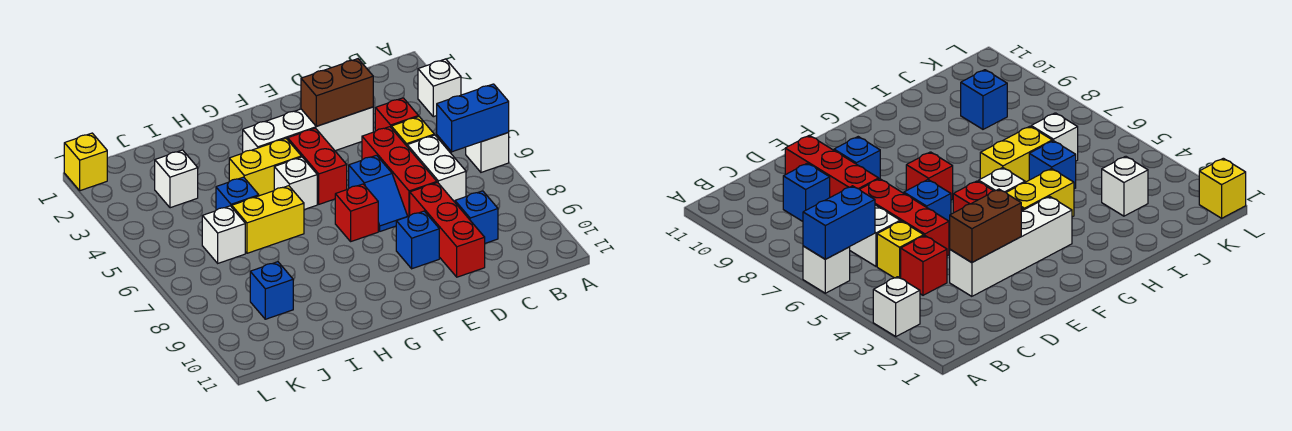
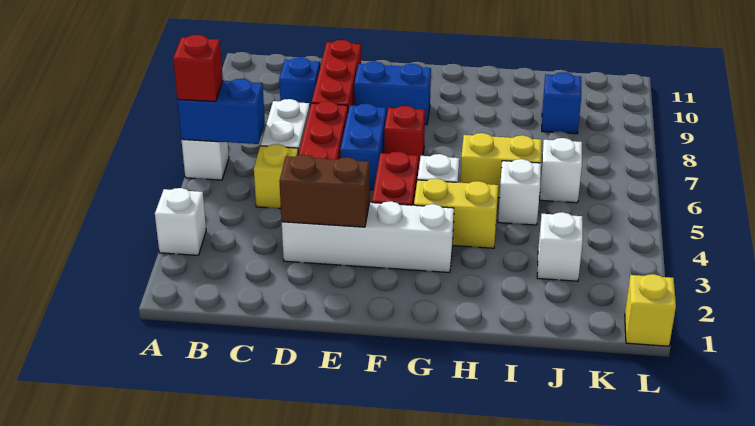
red brick C4 level 1 -> red brick A6 level 3
blue slope E6:E7 level 1 top 6 -> blue brick E6:E7 level 1
blue brick E9 level 1 -> blue brick E9:F9 level 1
blue brick I5 level 1 -> white brick I5 level 1

